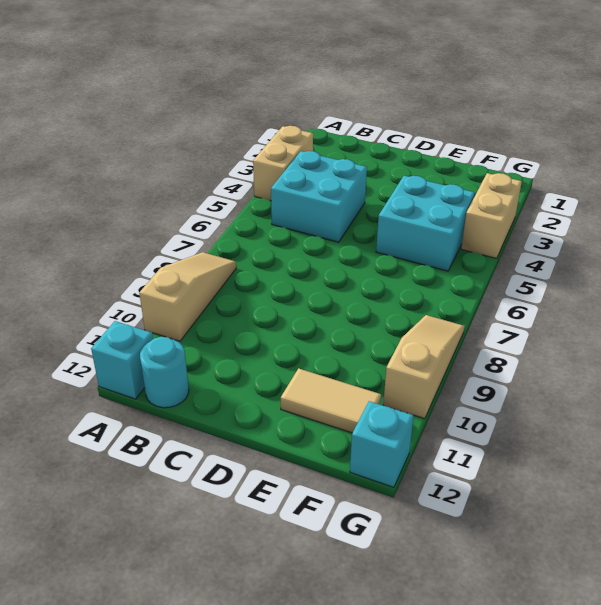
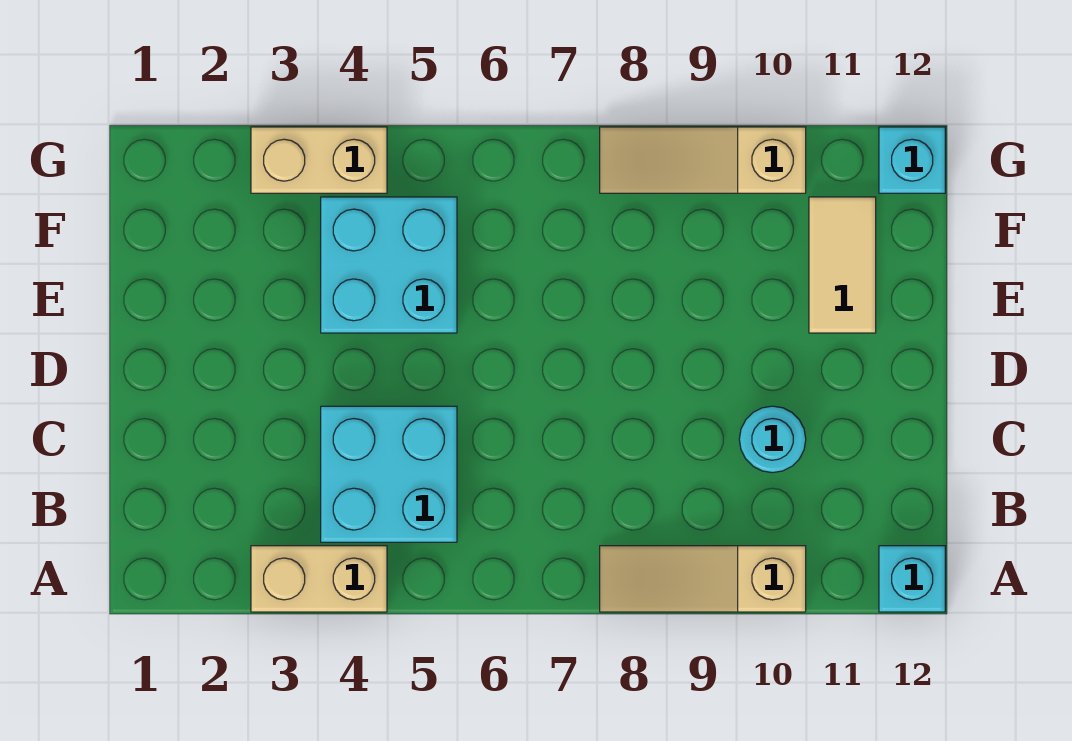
cyan round brick B12 level 1 -> cyan round brick C10 level 1

